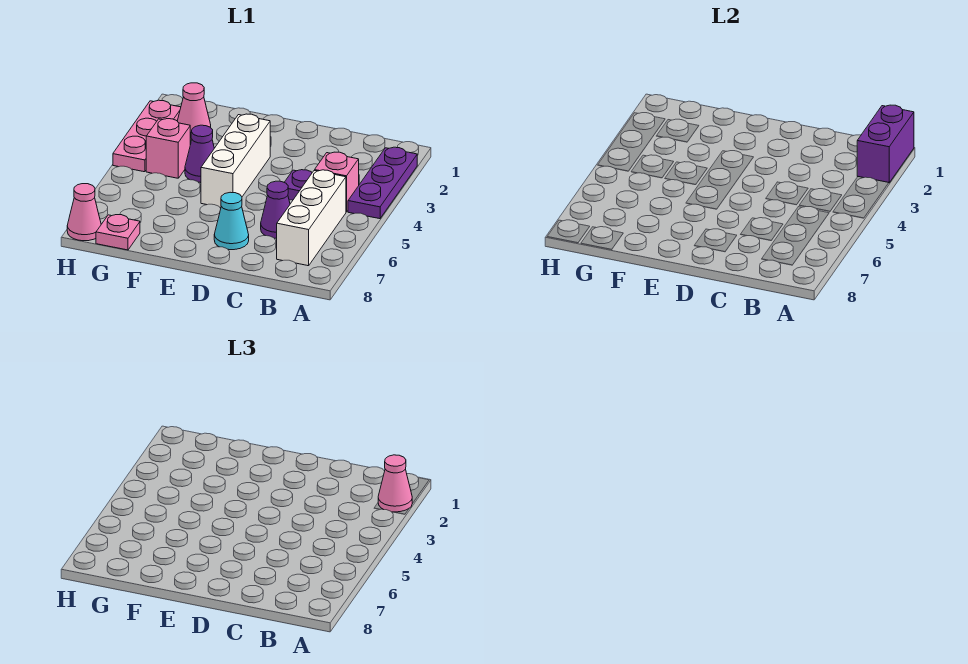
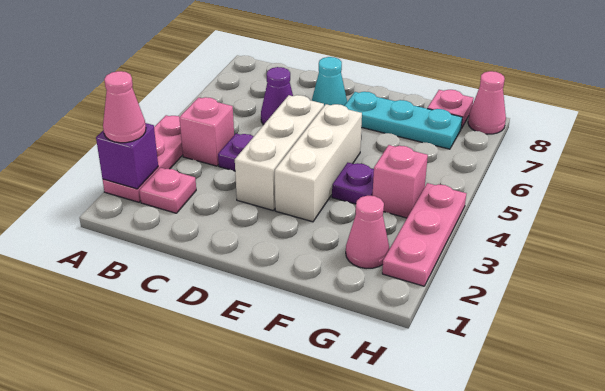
purple brick A1:A2 level 2 -> purple brick A2 level 2
purple plate A2:A4 level 1 -> pink plate A2:A4 level 1
none -> pink plate B2 level 1
white brick B5:B7 level 1 -> white brick D3:D5 level 1
none -> cyan plate E7:G7 level 1
purple cone F4 level 1 -> purple plate F4 level 1

